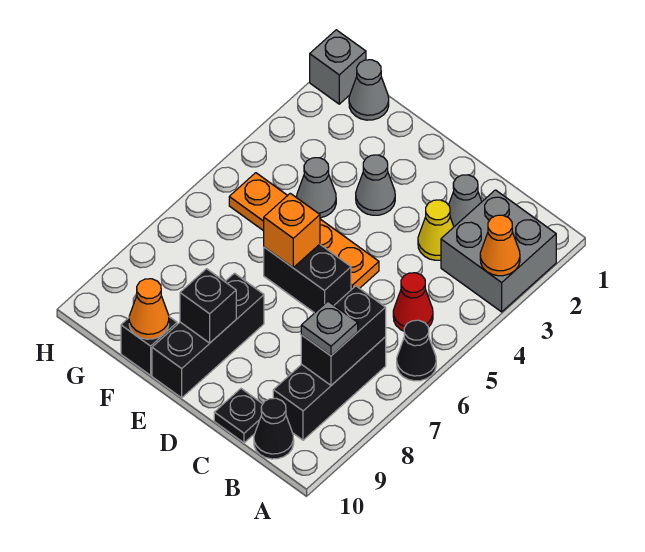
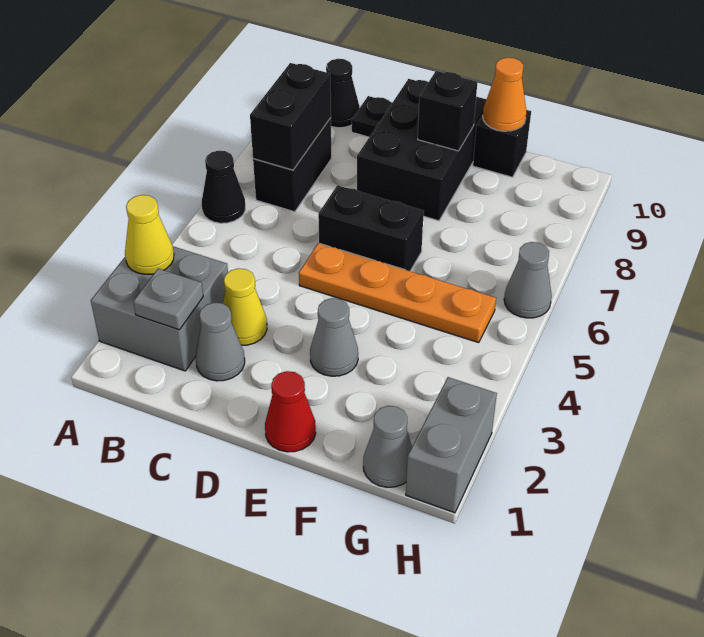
orange cone A3 level 2 -> yellow cone A3 level 2
red cone B5 level 1 -> red cone E1 level 1
black brick B7:B9 level 1 -> black brick B7:B8 level 1
grey plate B8 level 3 -> grey plate B2 level 2
orange brick E6 level 2 -> none
black brick E8:E10 level 1 -> black brick D8:E10 level 1
grey cone F4 level 1 -> grey cone H6 level 1
grey brick H1 level 1 -> grey brick H1:H2 level 1

